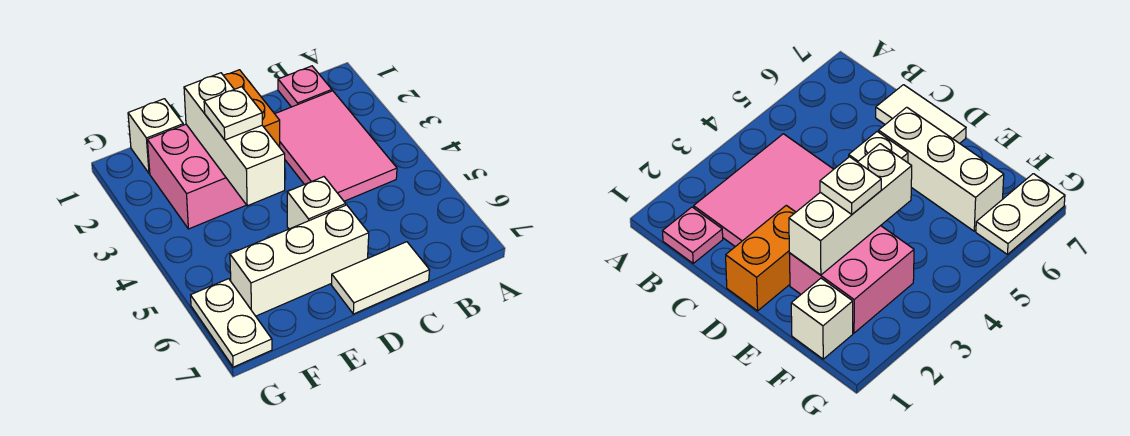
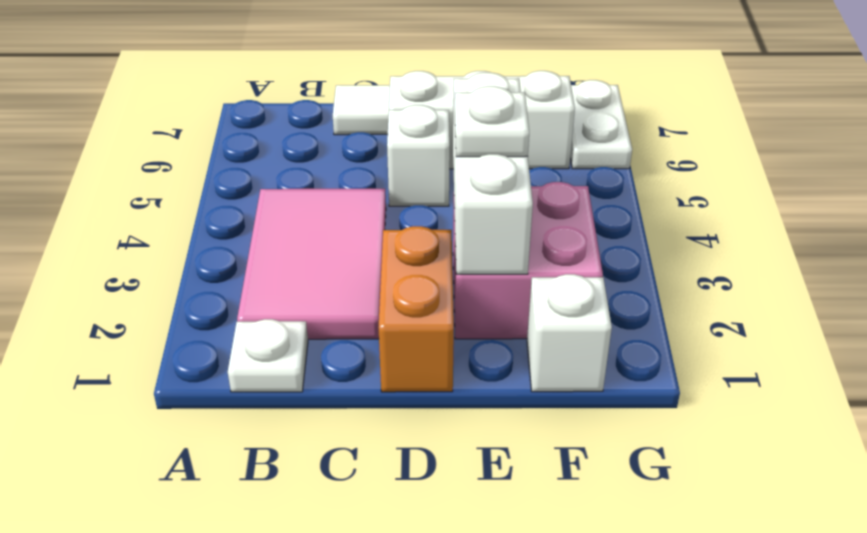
pink plate B1 level 1 -> white plate B1 level 1

